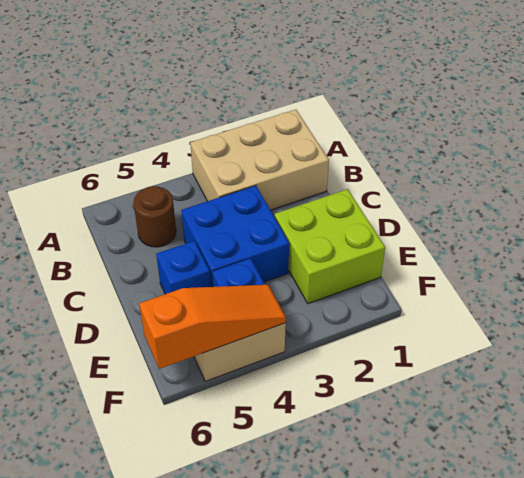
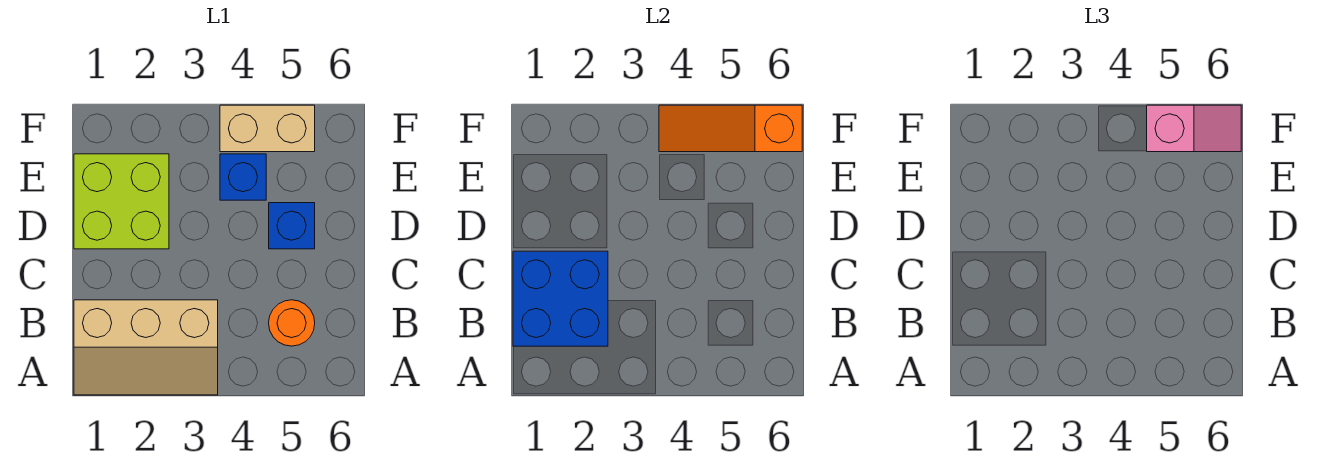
tan brick A1:B3 level 1 -> tan slope A1:B3 level 1 top B
brown round brick B5 level 1 -> orange round brick B5 level 1
blue brick C3:D4 level 1 -> blue brick B1:C2 level 2
none -> pink slope F5:F6 level 3 top 5

